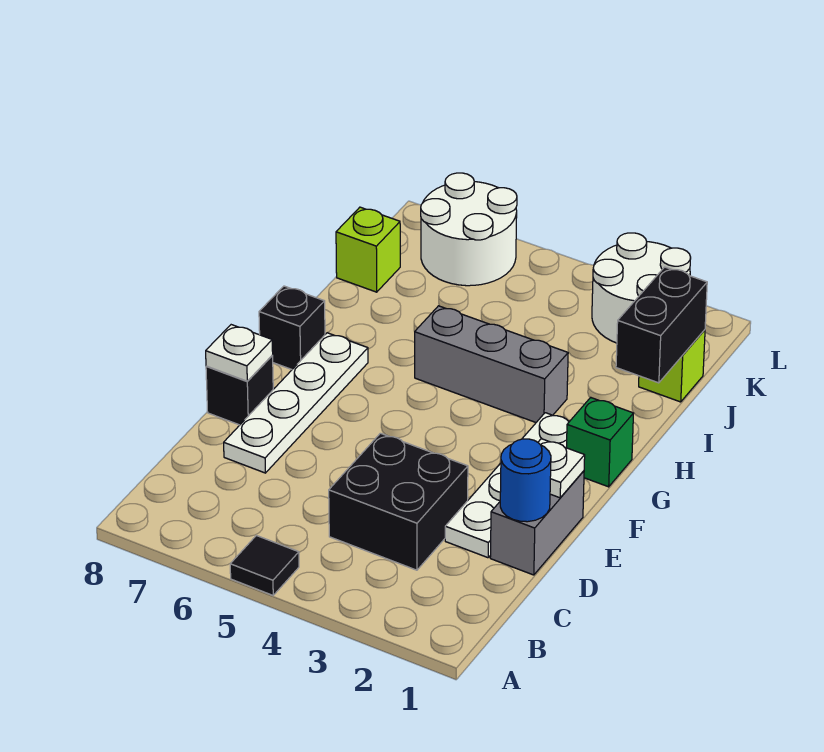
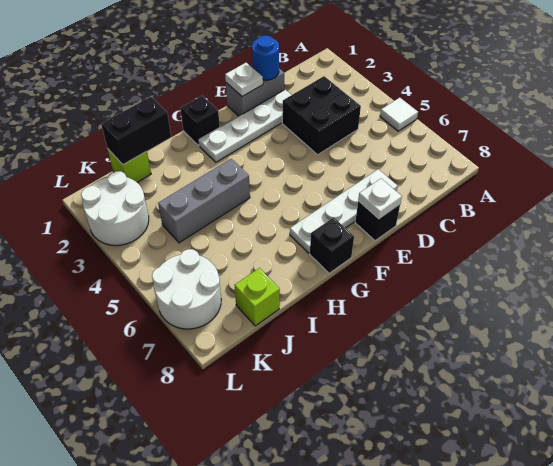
black tile A5 level 1 -> white tile A5 level 1
green brick G1 level 1 -> black brick G1 level 1
grey brick H3:H5 level 1 -> grey brick H4:J4 level 1

